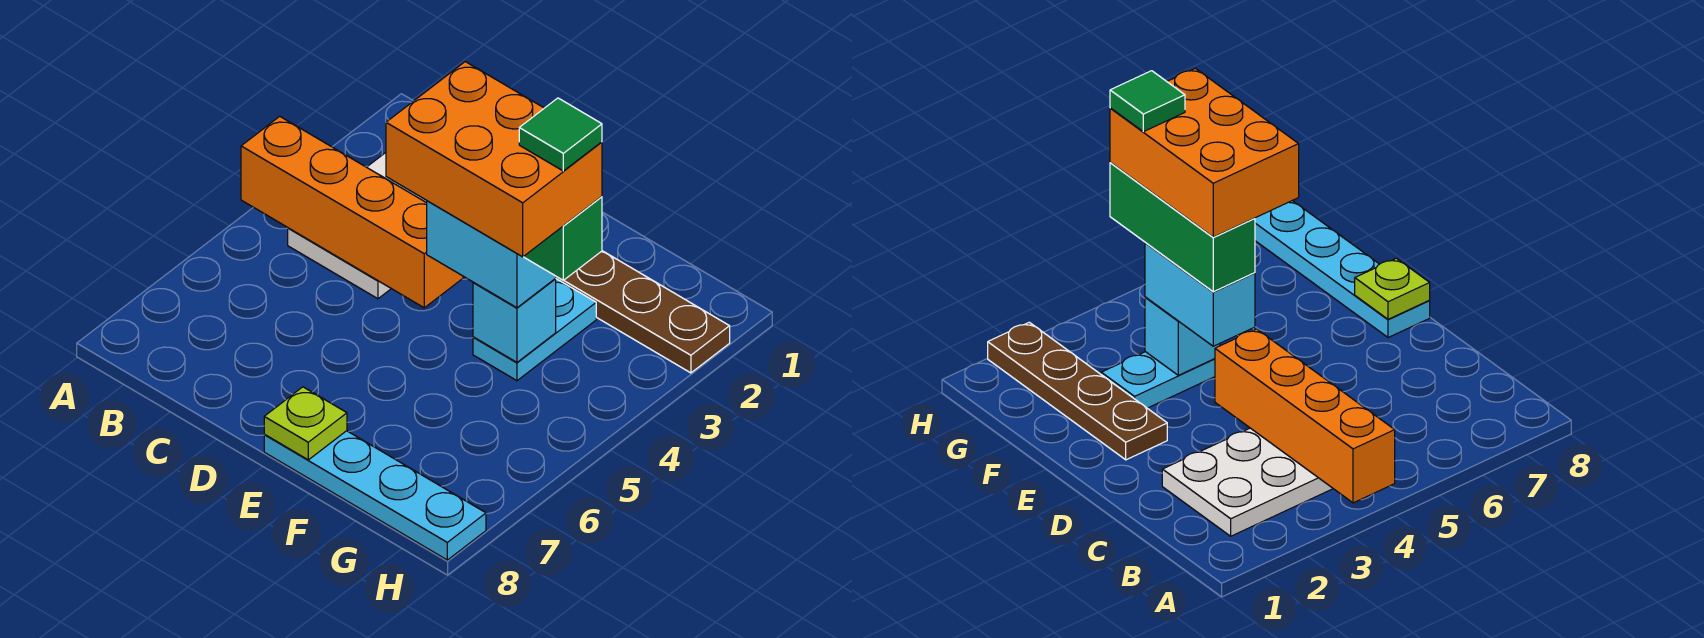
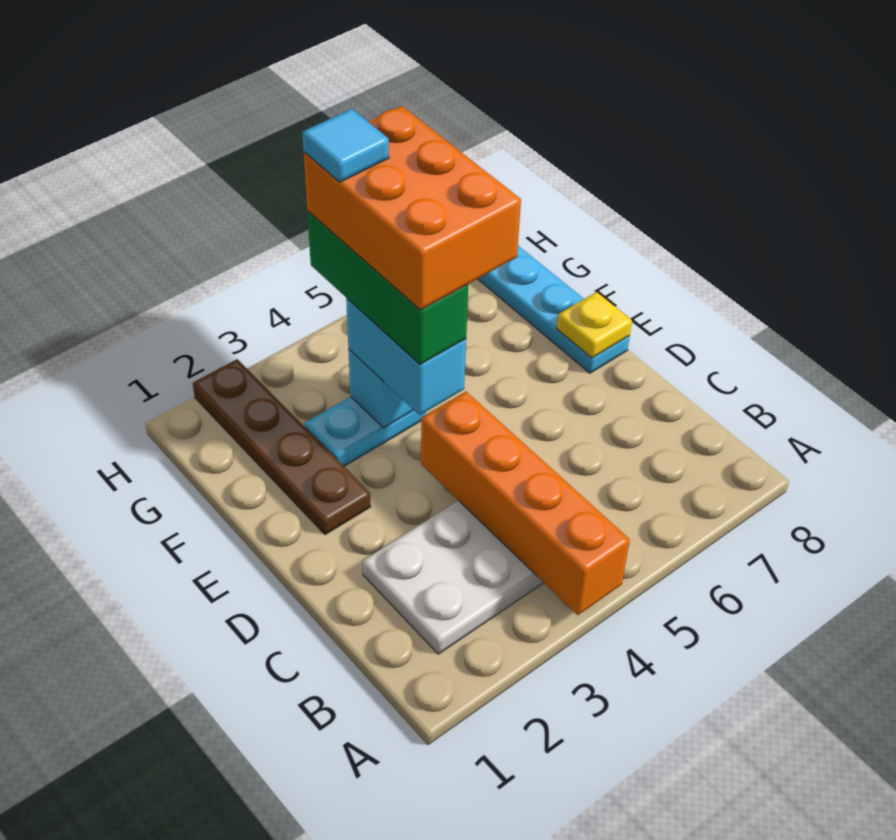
lime plate E8 level 2 -> yellow plate E8 level 2
green tile G4 level 6 -> cyan tile G4 level 6

